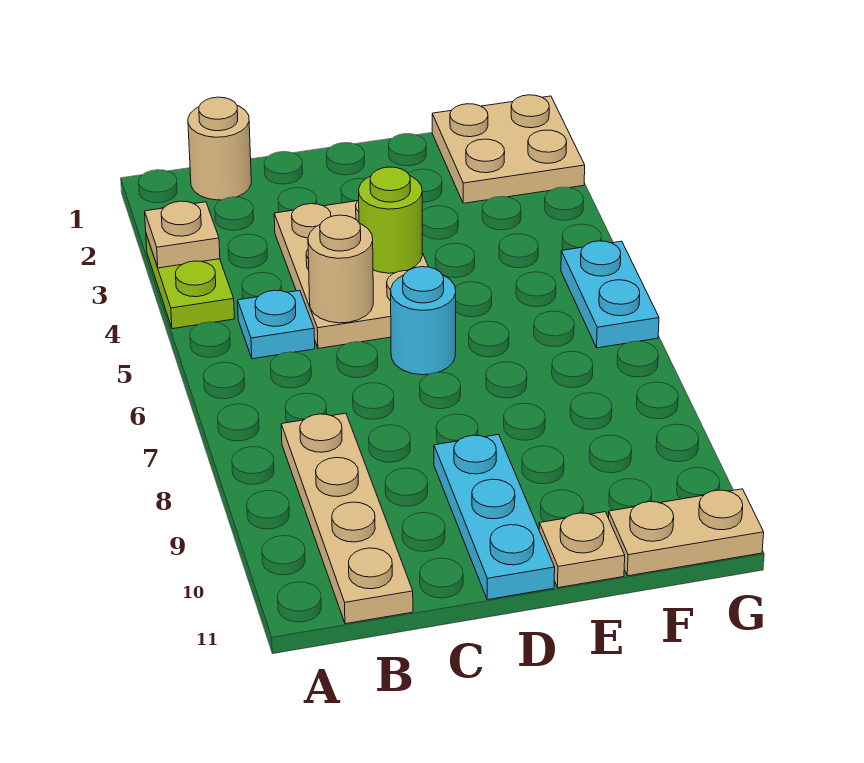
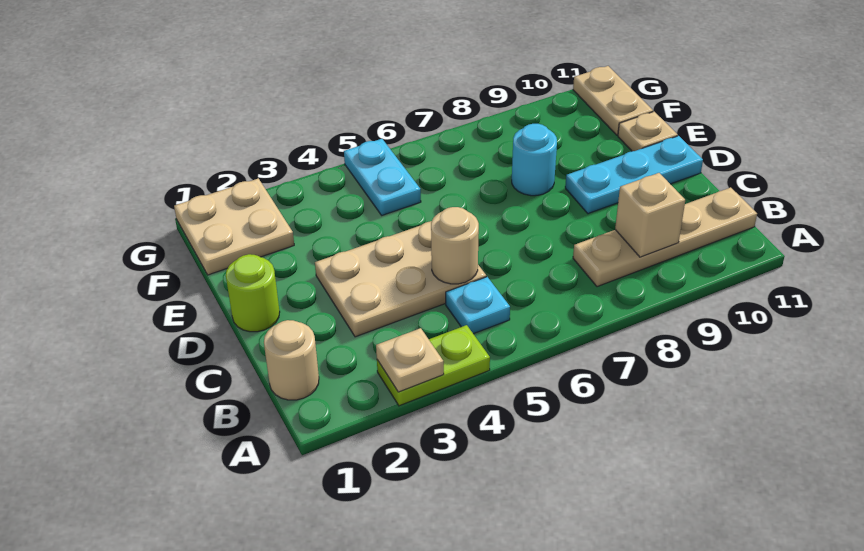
none -> tan brick B9 level 2
lime round brick D4 level 2 -> lime round brick D1 level 1
cyan round brick D6 level 1 -> cyan round brick E8 level 1
cyan plate G5:G6 level 1 -> cyan plate F5:G5 level 1

